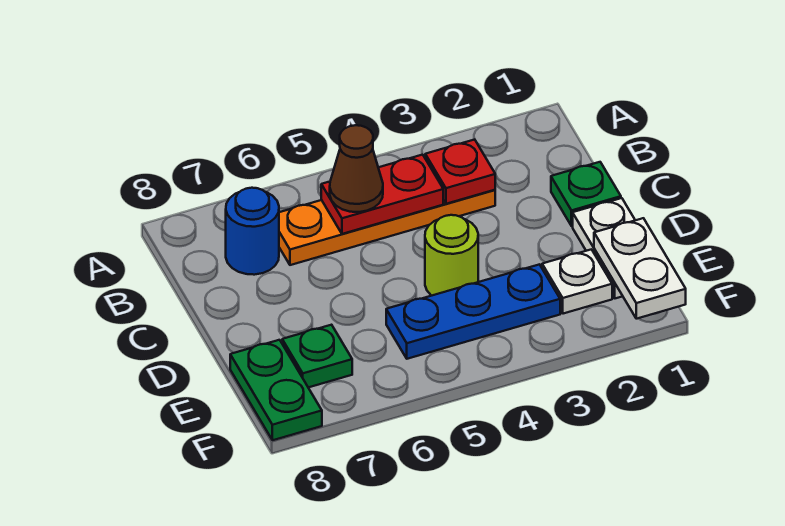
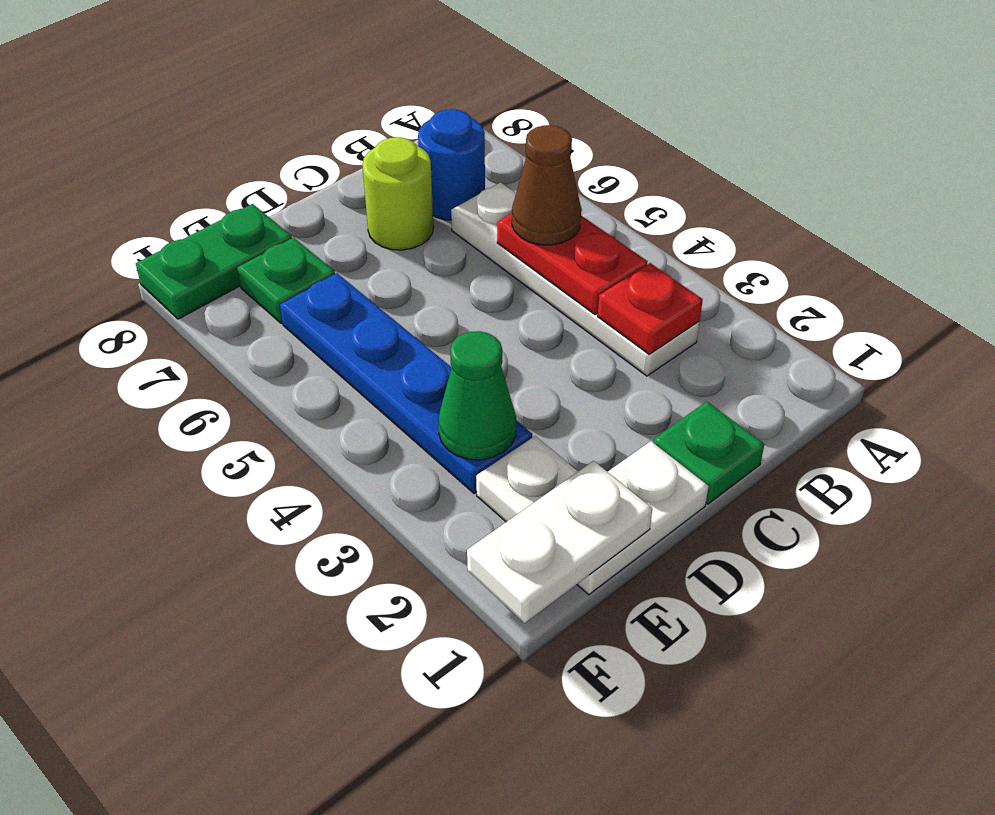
orange plate B3:B6 level 1 -> white plate B3:B6 level 1
lime round brick D4 level 1 -> lime round brick C7 level 1
blue plate E3:E5 level 1 -> blue plate E3:E6 level 1
none -> green cone E3 level 2

